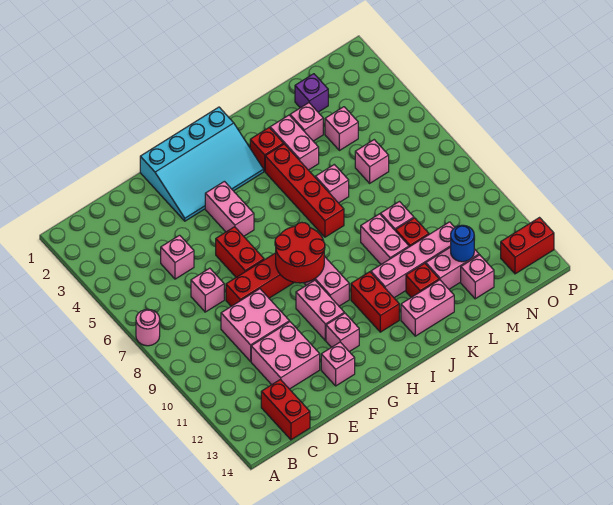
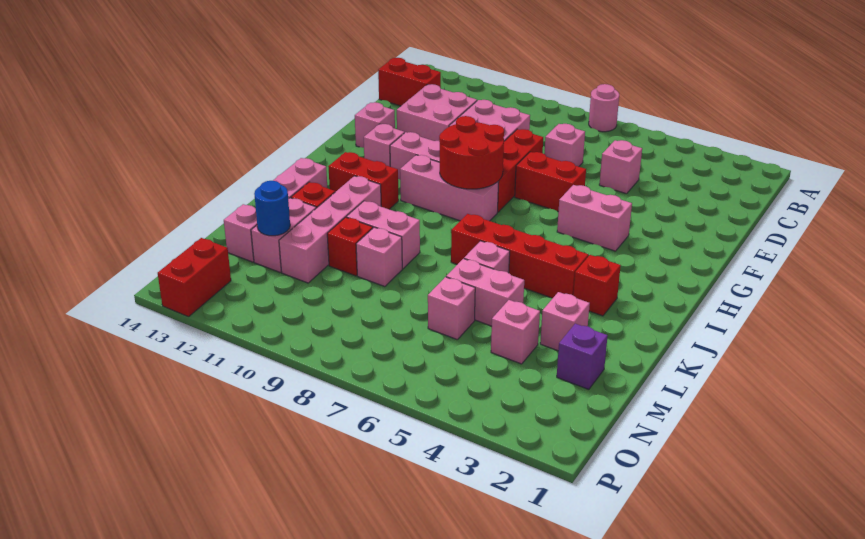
cyan slope F1:I3 level 1 top 1 -> none
pink brick K3:K4 level 1 -> pink brick L5:L6 level 1

